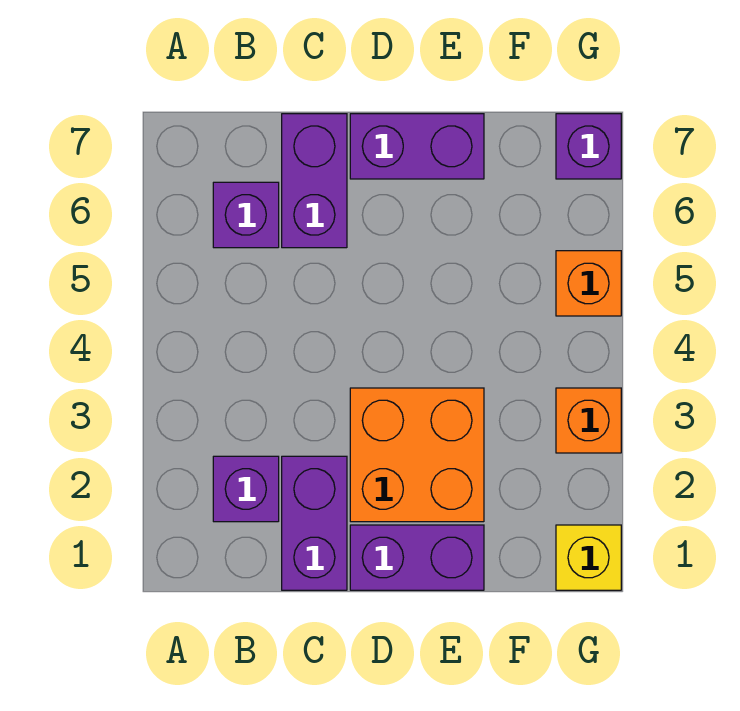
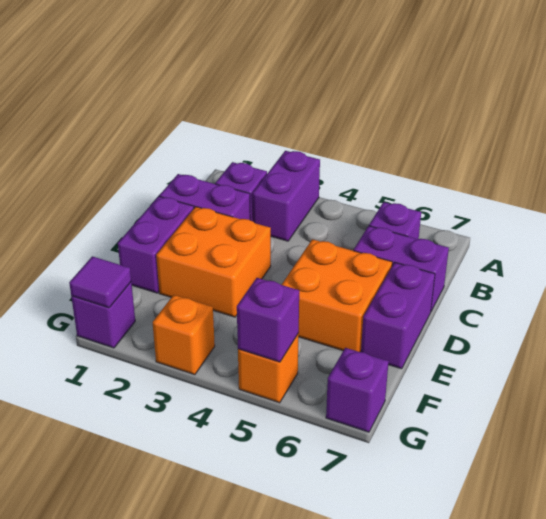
none -> purple brick A3:B3 level 1
none -> orange brick D5:E6 level 1
yellow brick G1 level 1 -> purple brick G1 level 1
none -> purple tile G1 level 2
none -> purple brick G5 level 2

